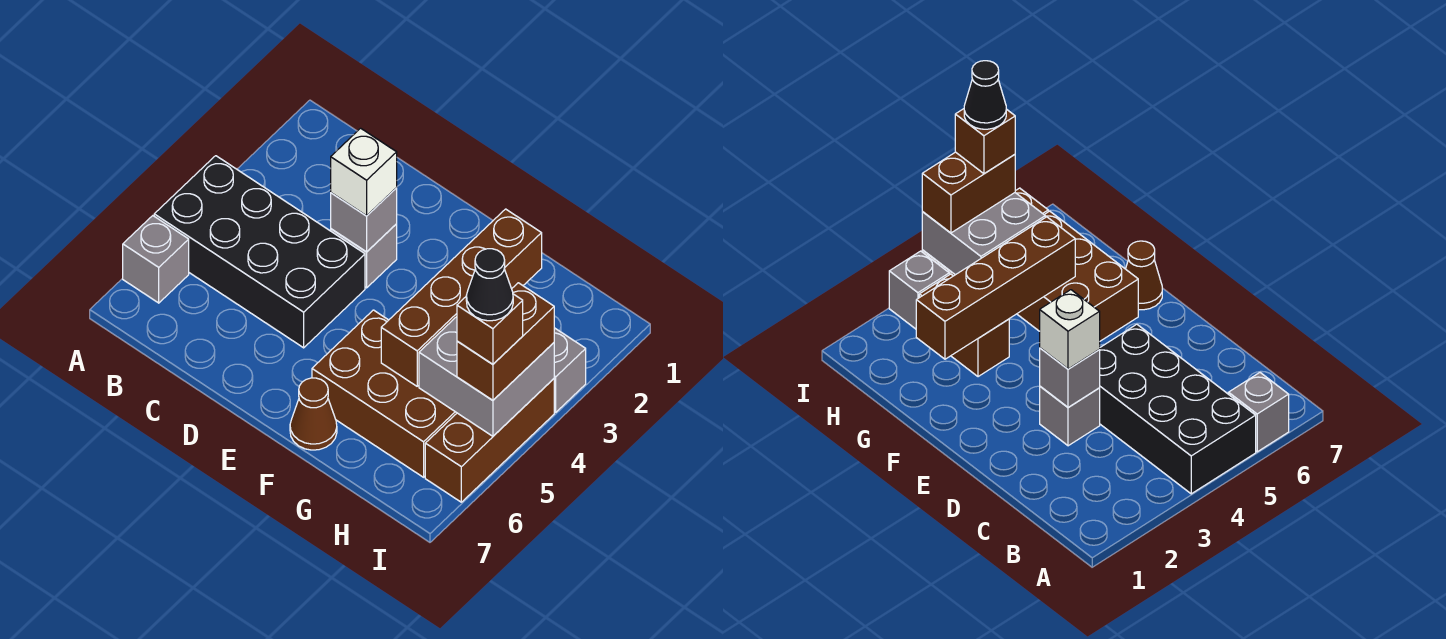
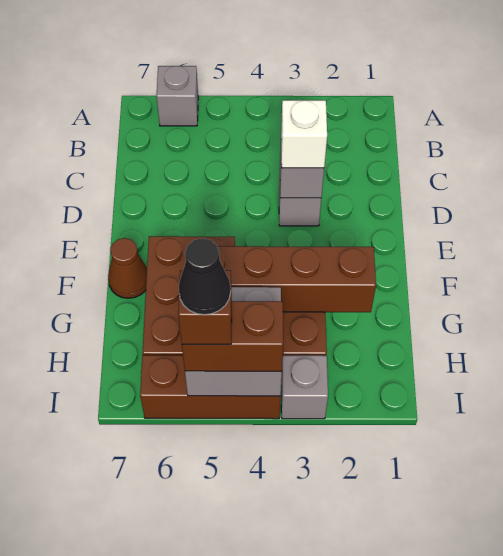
black brick A4:D5 level 1 -> none

